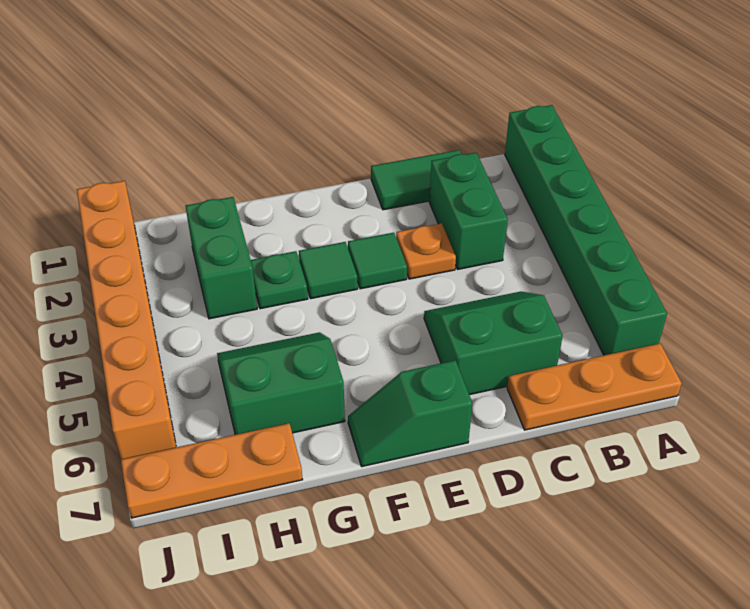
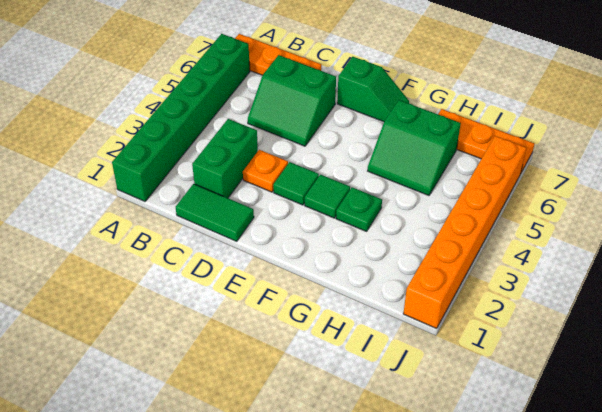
green brick H2:H3 level 1 -> none

